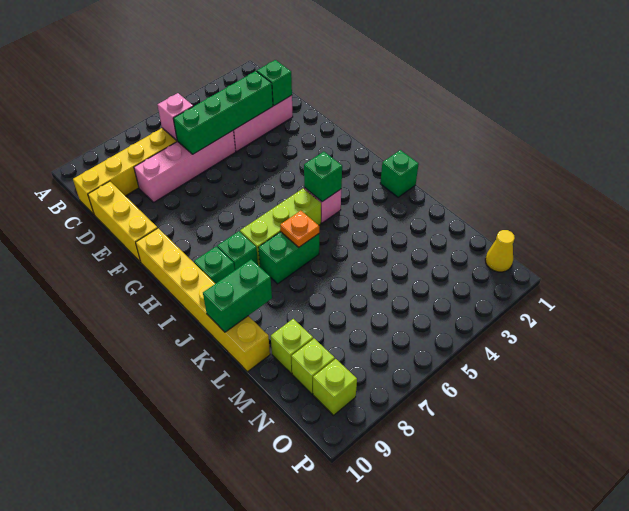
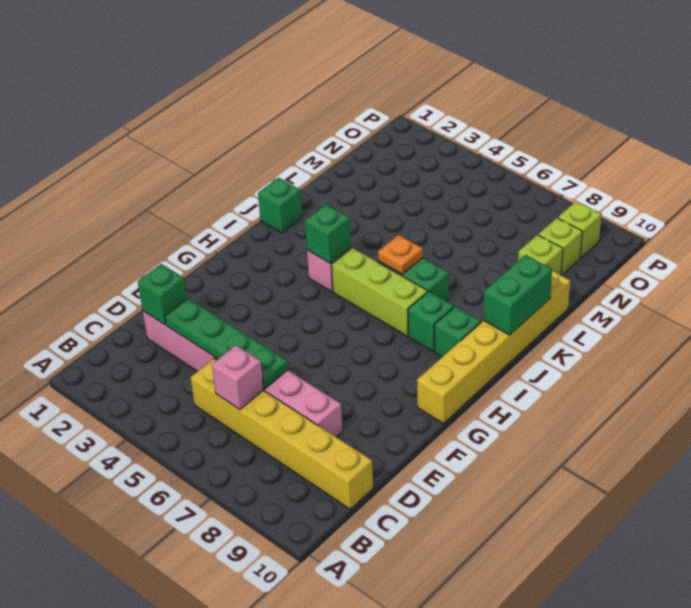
green brick D3:D6 level 2 -> green plate D3:D6 level 2
yellow brick D10:F10 level 1 -> none
green brick K9:K10 level 2 -> green brick J10:K10 level 2
yellow cone O1 level 1 -> none

